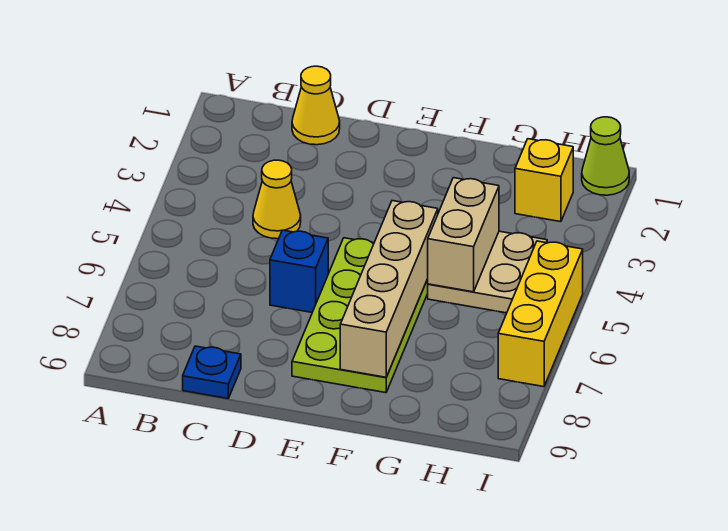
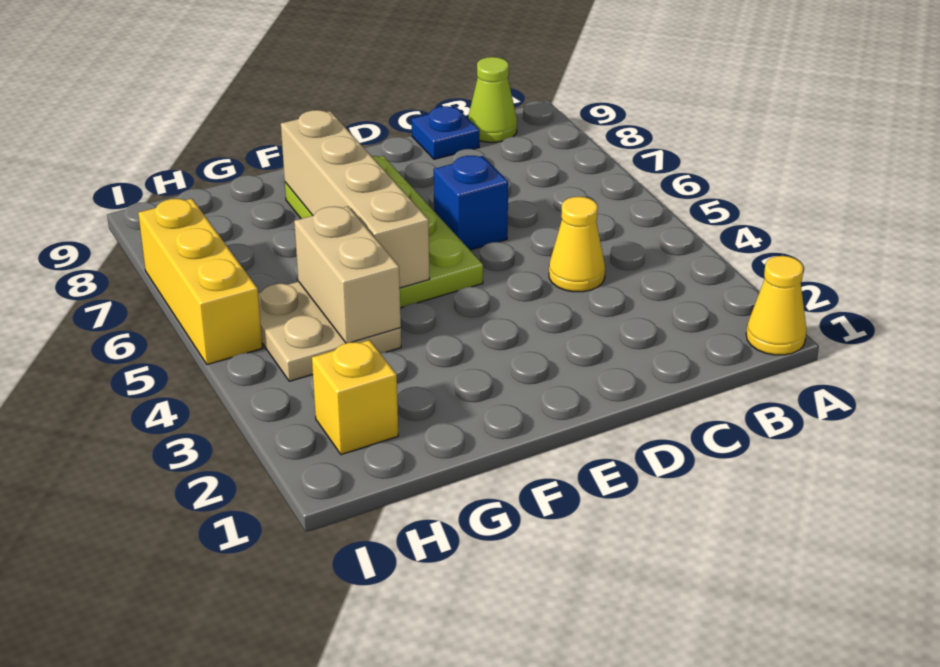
yellow cone C1 level 1 -> yellow cone A1 level 1
lime cone I1 level 1 -> lime cone B9 level 1

